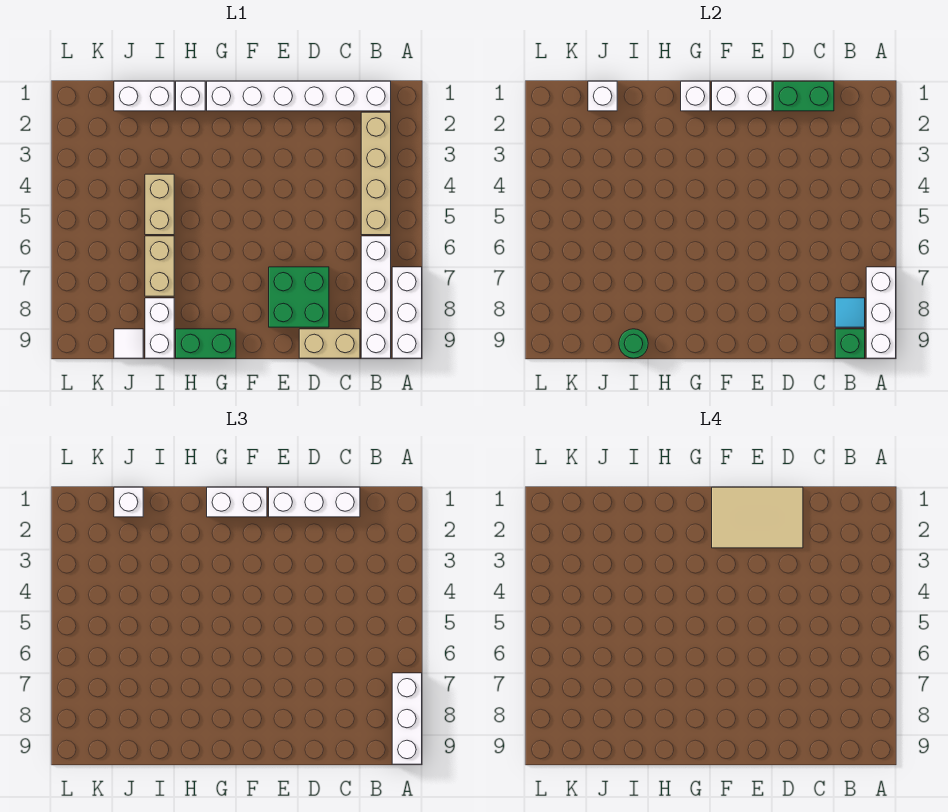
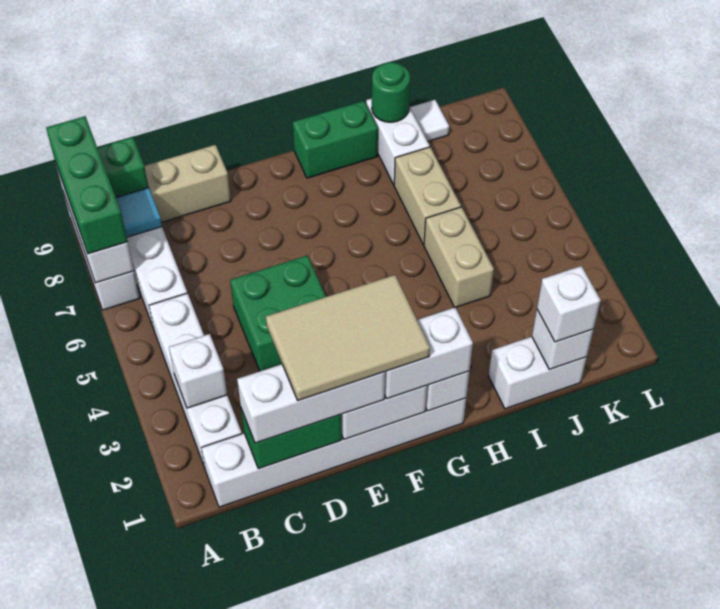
white brick A7:A9 level 3 -> green brick A7:A9 level 3
tan brick B2:B5 level 1 -> white brick B2:B5 level 1
green brick D7:E8 level 1 -> green brick D4:E5 level 1
white brick H1 level 1 -> white brick B3 level 2

